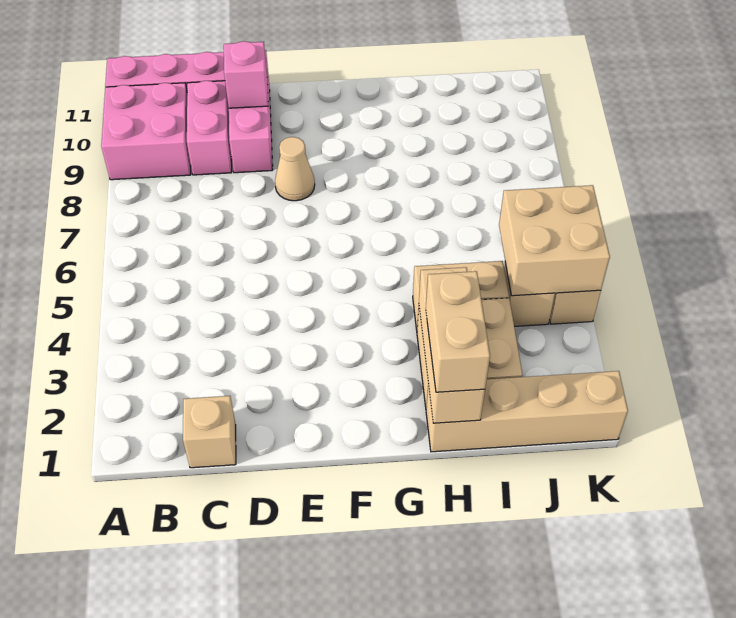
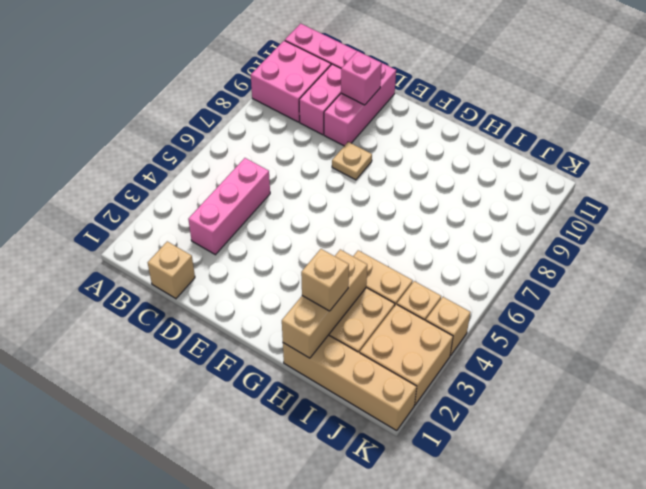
none -> pink brick C3:C5 level 1
tan cone E8 level 1 -> tan plate E8 level 1
tan brick H1:H2 level 3 -> tan brick H2 level 3
tan brick J4:K5 level 2 -> tan brick J2:K3 level 1

